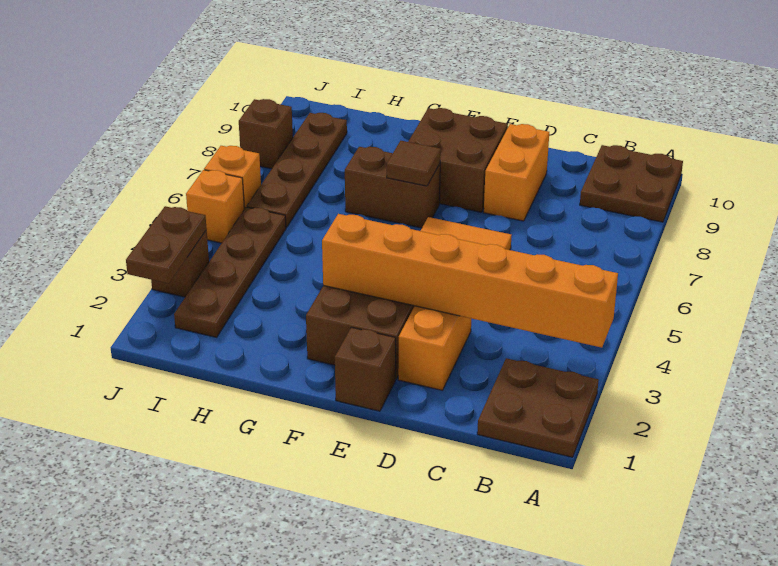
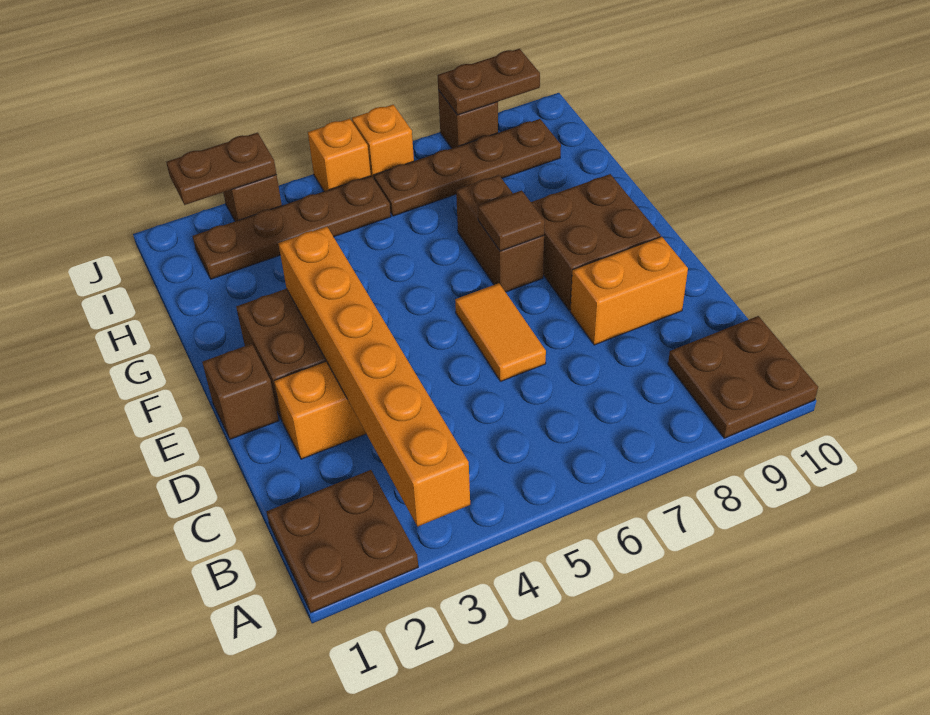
none -> brown plate J8:J9 level 2

